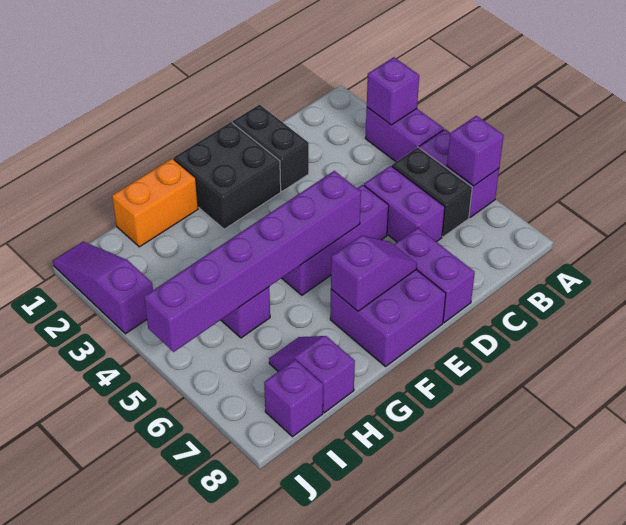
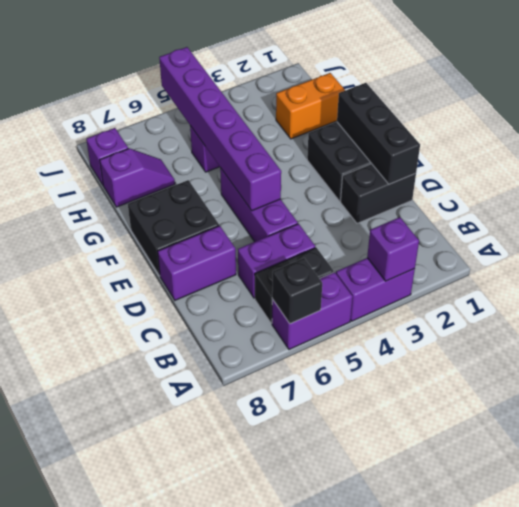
purple brick A6 level 2 -> black brick A6 level 2
none -> black brick D1:F1 level 2
purple brick E7:F8 level 1 -> black brick E7:F8 level 1
purple slope E7:F7 level 2 top F -> none
orange brick G1:H1 level 1 -> orange brick H1:H2 level 1
purple slope J1:J3 level 1 top 3 -> none

